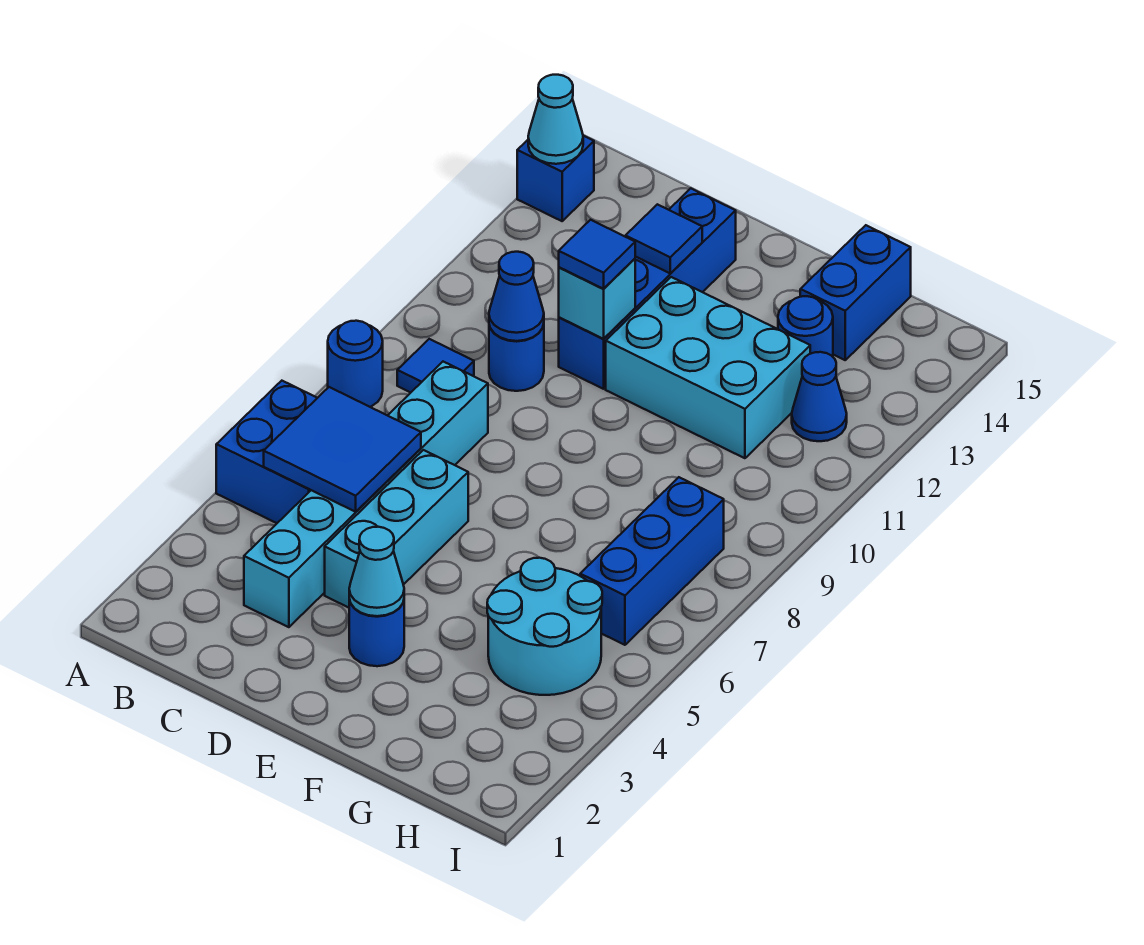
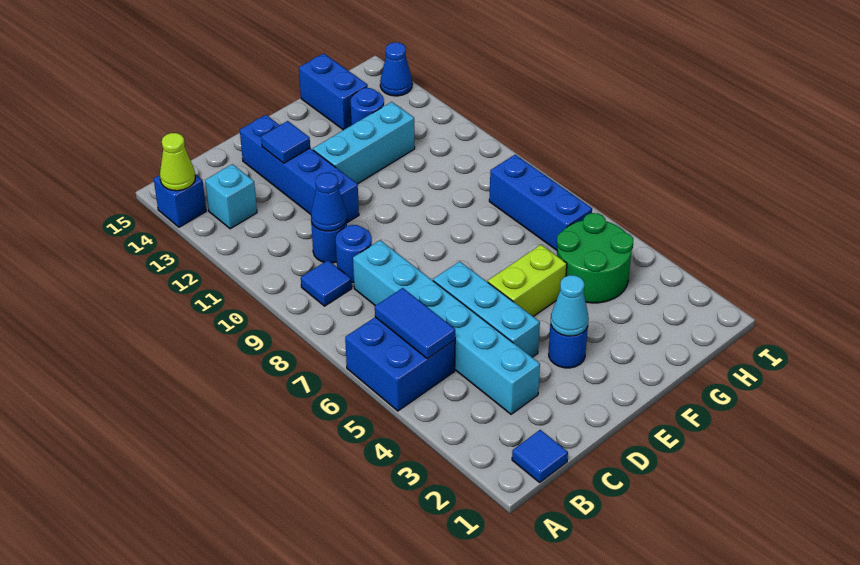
blue round brick A8 level 1 -> blue round brick C9 level 1
cyan cone A14 level 2 -> lime cone A14 level 2
blue tile B5:C6 level 2 -> blue tile B5:B6 level 2
cyan brick D11 level 2 -> cyan brick B13 level 1
blue tile D11 level 3 -> blue tile B1 level 1
none -> lime brick E5:F5 level 1
cyan brick E11:G12 level 1 -> cyan brick E12:G12 level 1
cyan round brick G4:H5 level 1 -> green round brick G4:H5 level 1
blue cone H12 level 1 -> blue cone I14 level 1

